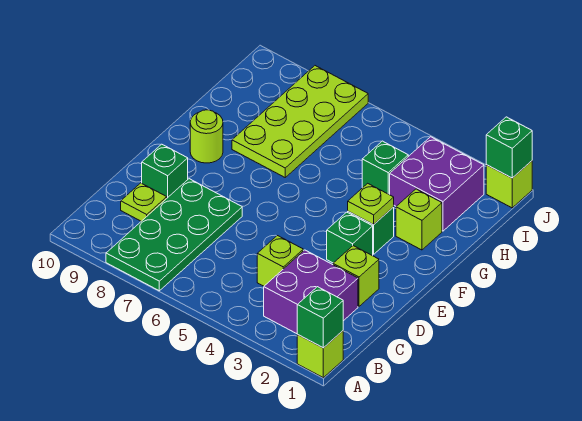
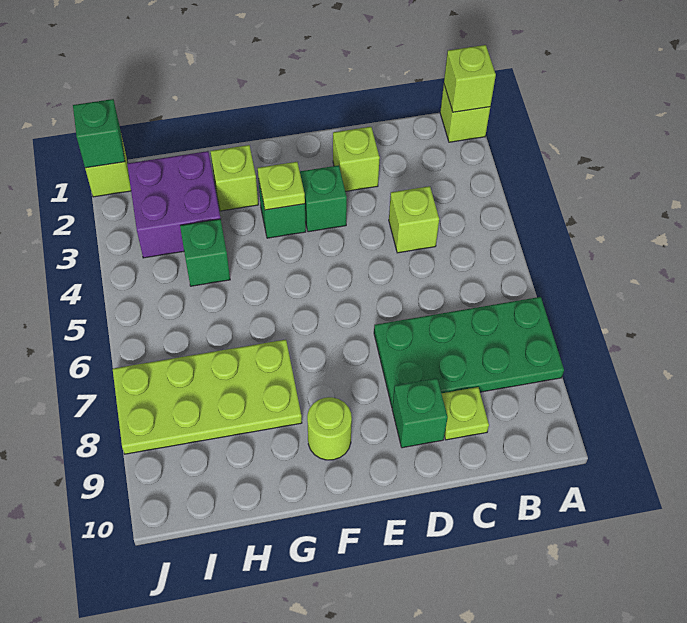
green brick A1 level 2 -> lime brick A1 level 2
purple brick B2:C3 level 1 -> none

